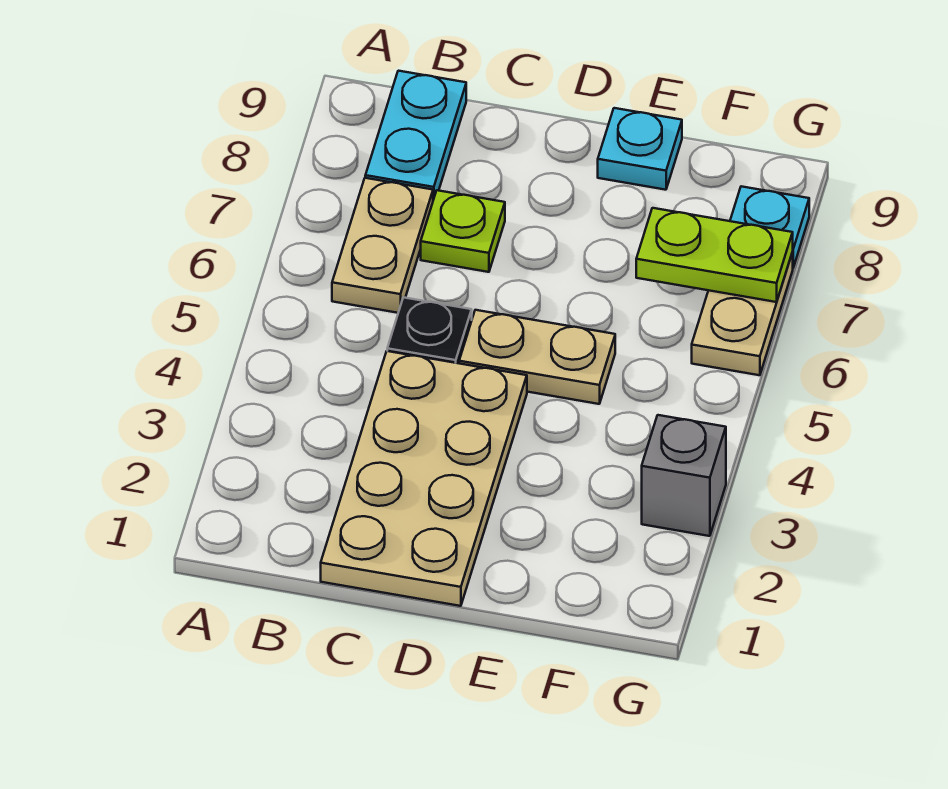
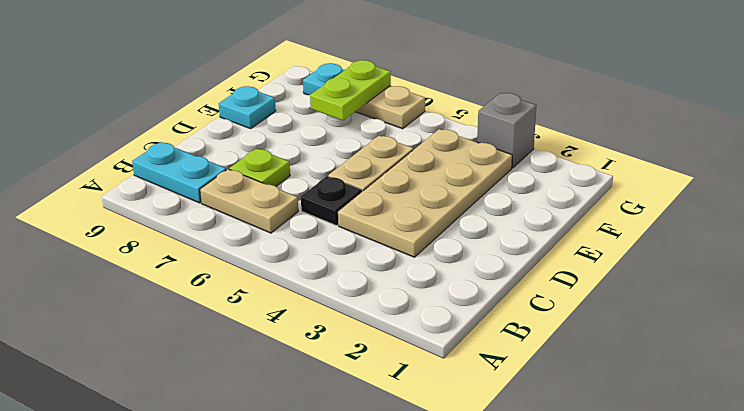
tan plate C1:D4 level 1 -> tan plate C3:F4 level 1

